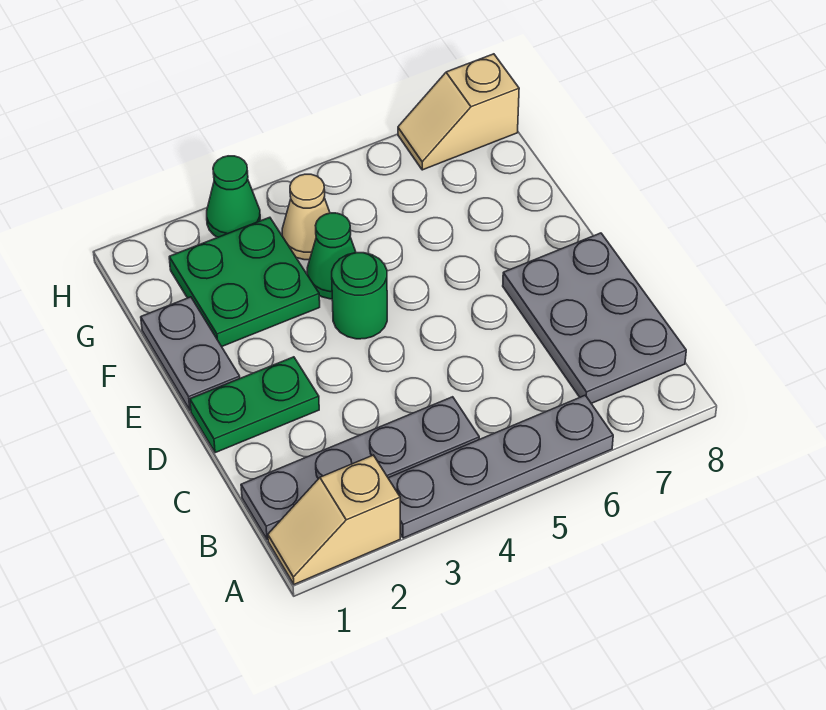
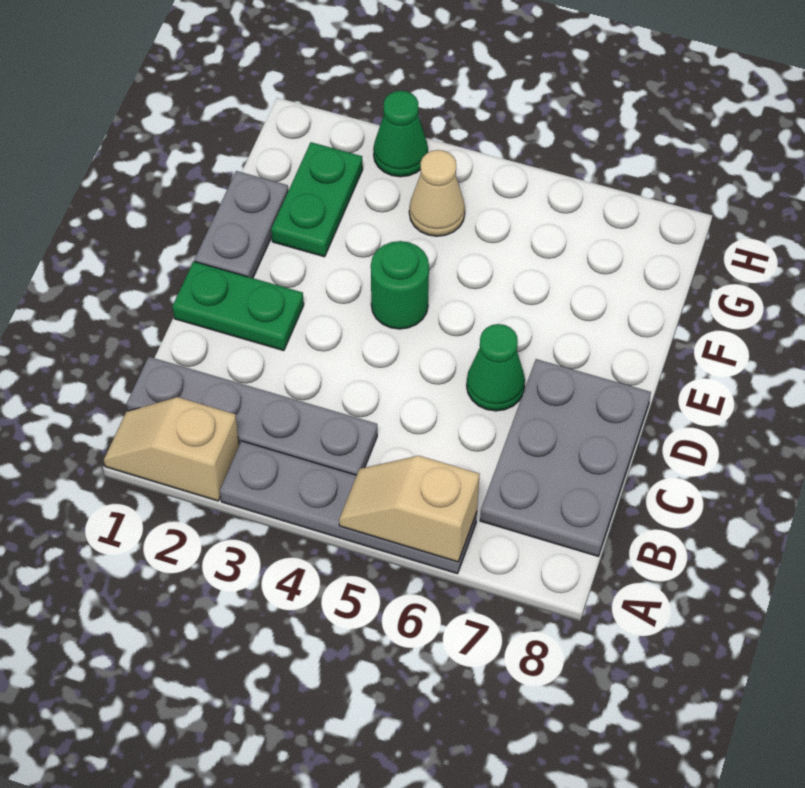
green plate F2:G3 level 1 -> green plate F2:G2 level 1
green cone F4 level 1 -> green cone D6 level 1
tan slope H7:H8 level 1 top 8 -> tan slope A5:A6 level 2 top 6

